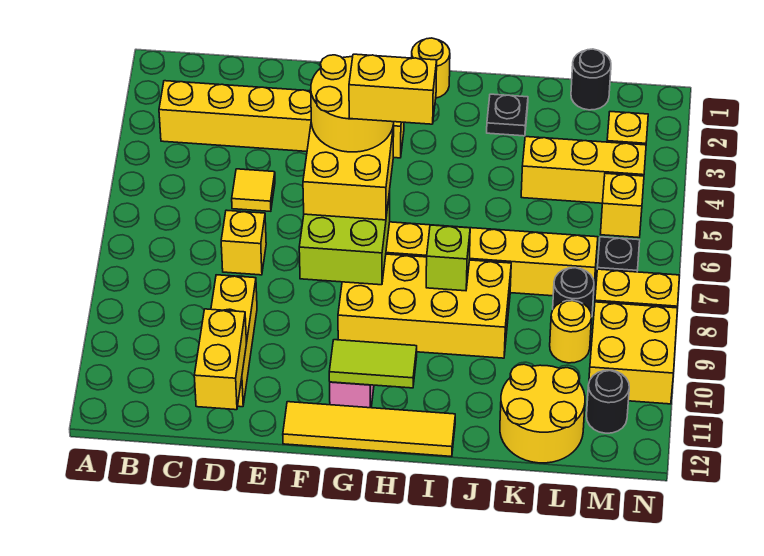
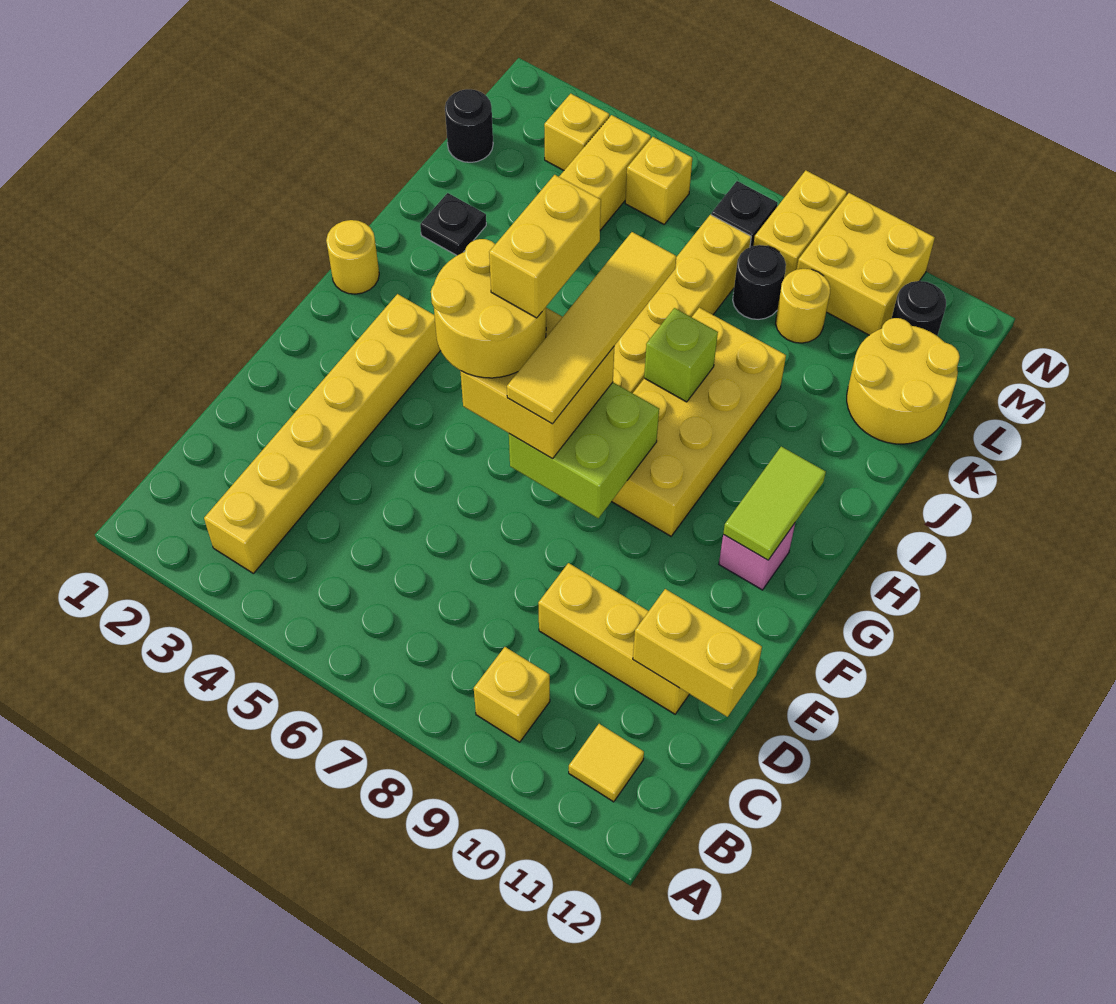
yellow tile D5 level 1 -> yellow tile B11 level 1
yellow brick D7 level 1 -> yellow brick B9 level 1
yellow tile F12:I12 level 1 -> yellow tile F7:I7 level 4

